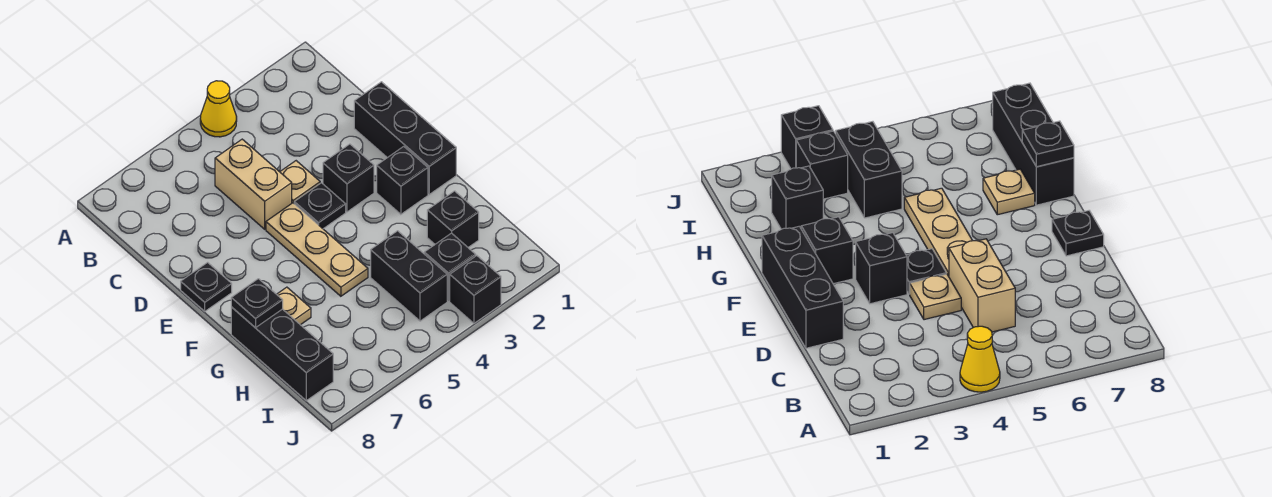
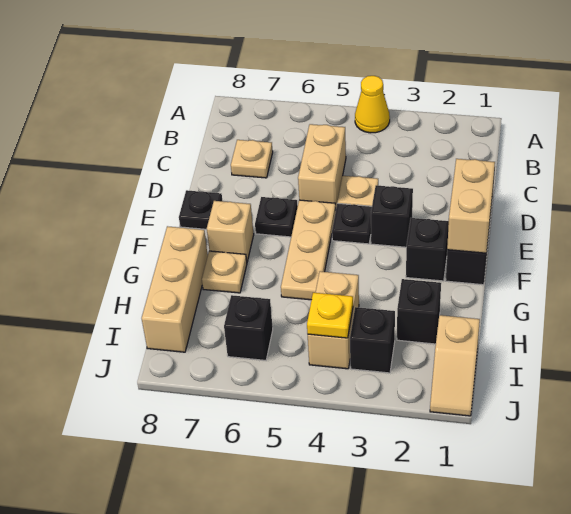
none -> tan plate C7 level 1
none -> tan brick E1:F1 level 2
none -> tan brick F7 level 1
black brick G8:I8 level 1 -> tan brick G8:I8 level 1
black plate G8 level 2 -> black plate E6 level 1
black brick H4:I4 level 1 -> tan brick H4:I4 level 1
none -> tan slope I1:J1 level 1 top I
none -> yellow plate I4 level 2
black brick J3 level 1 -> black brick I6 level 1

